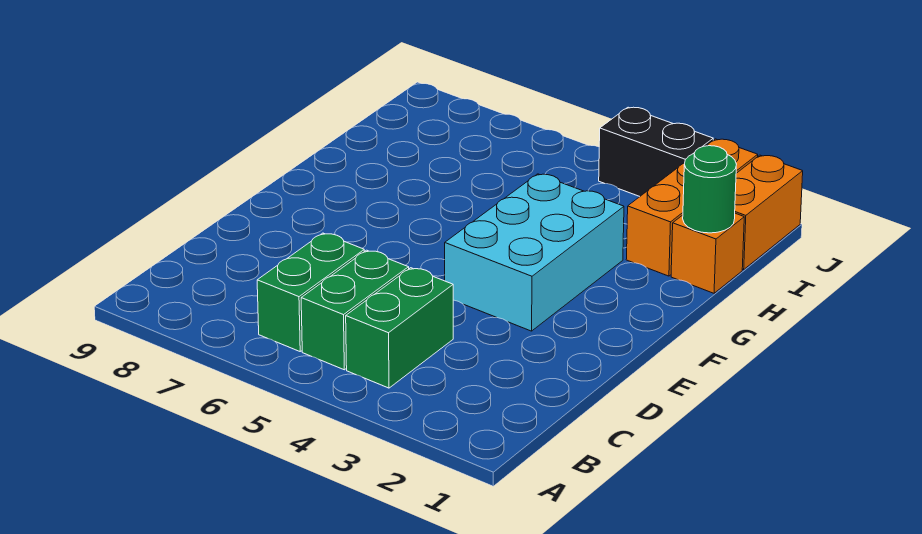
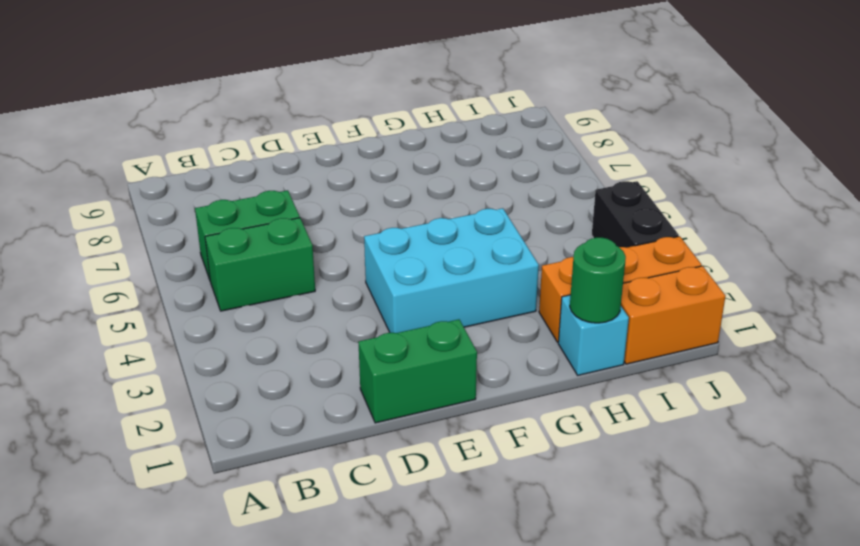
green brick B4:C4 level 1 -> green brick D1:E1 level 1
orange brick H1 level 1 -> cyan brick H1 level 1

